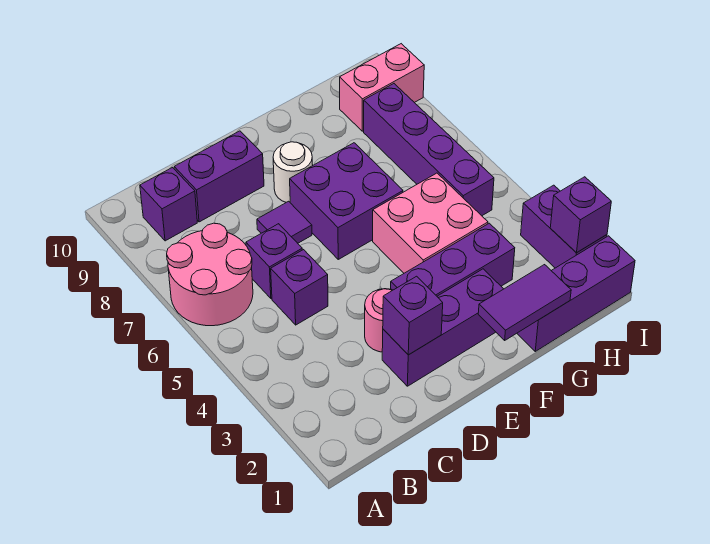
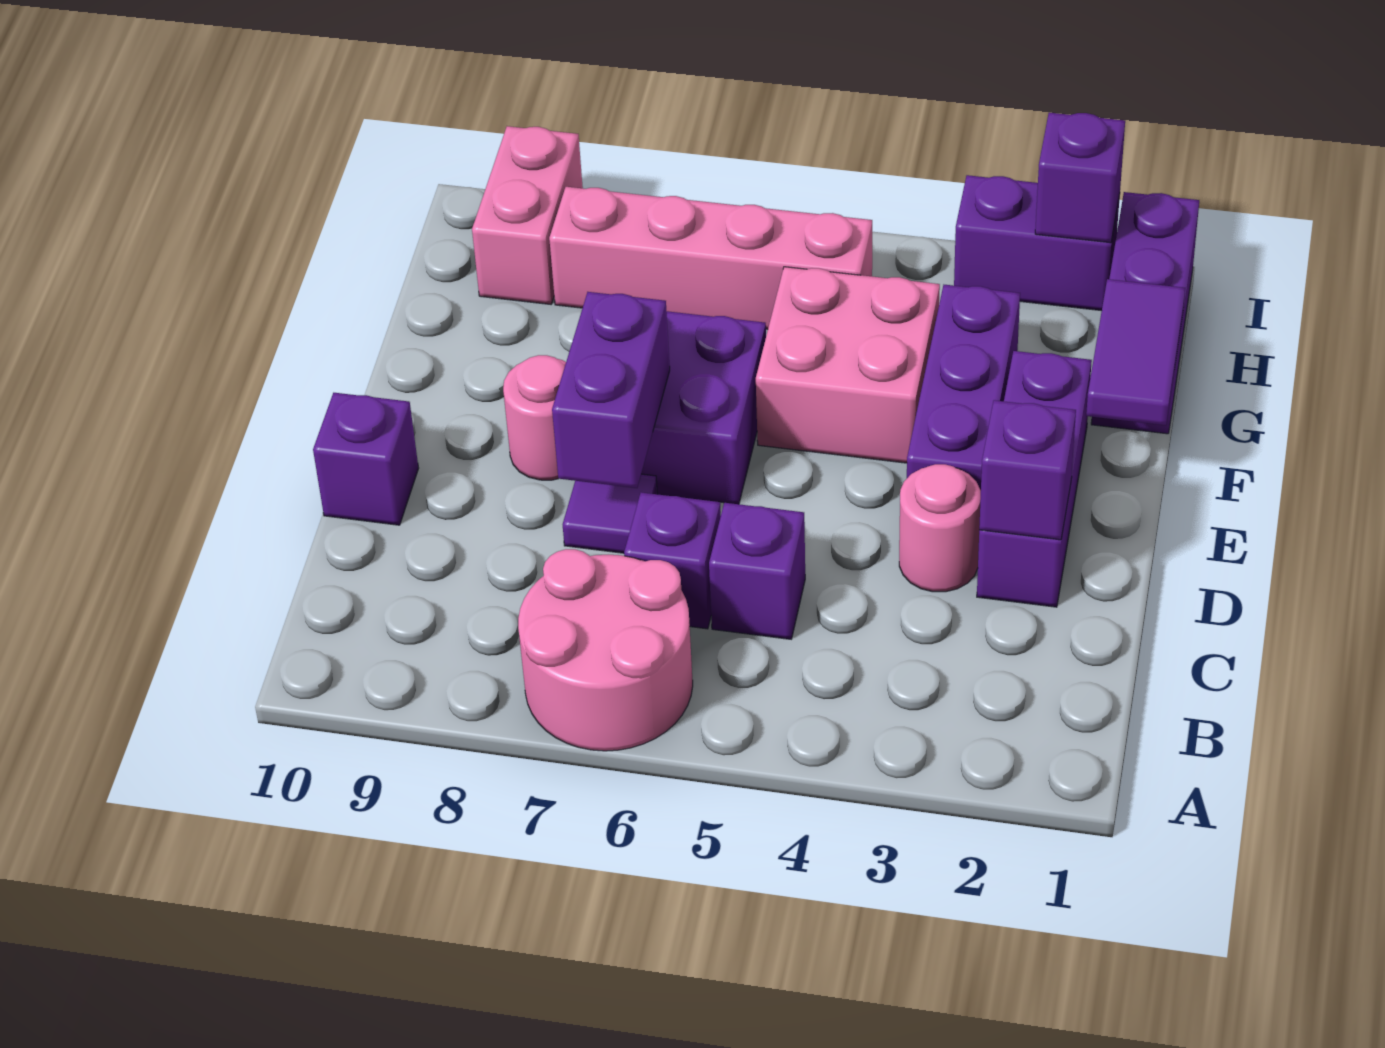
purple brick B9 level 1 -> purple brick D10 level 1
purple brick C9:D9 level 1 -> purple brick D7:E7 level 2
white round brick E8 level 1 -> pink round brick E8 level 1
purple brick H5:H8 level 1 -> pink brick H5:H8 level 1

